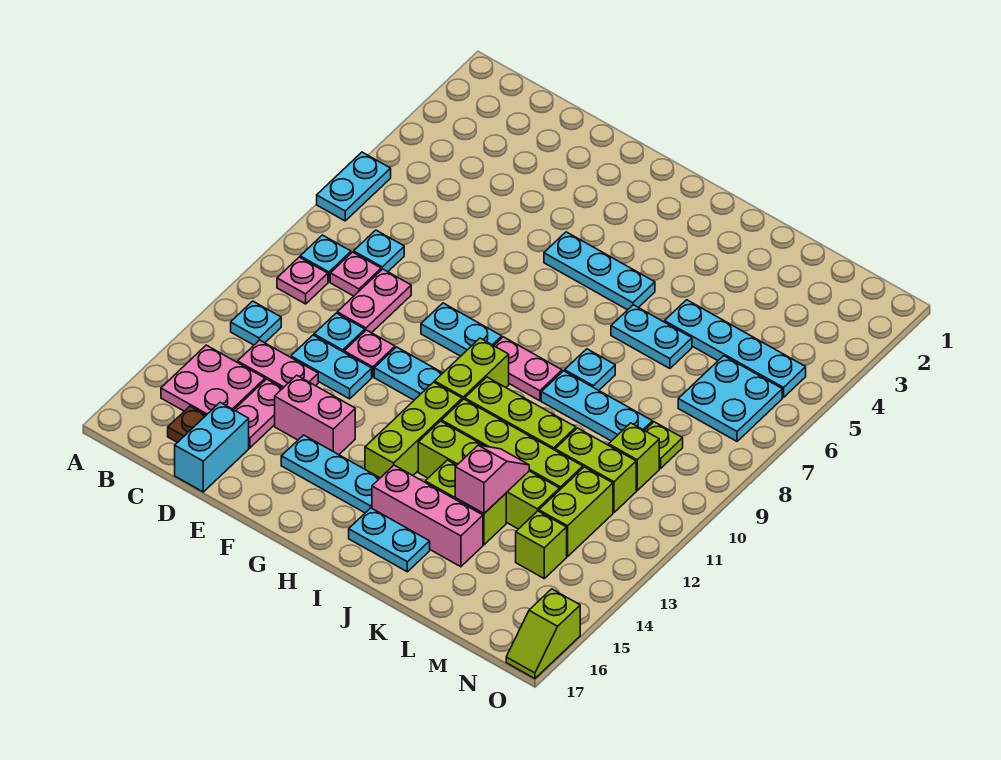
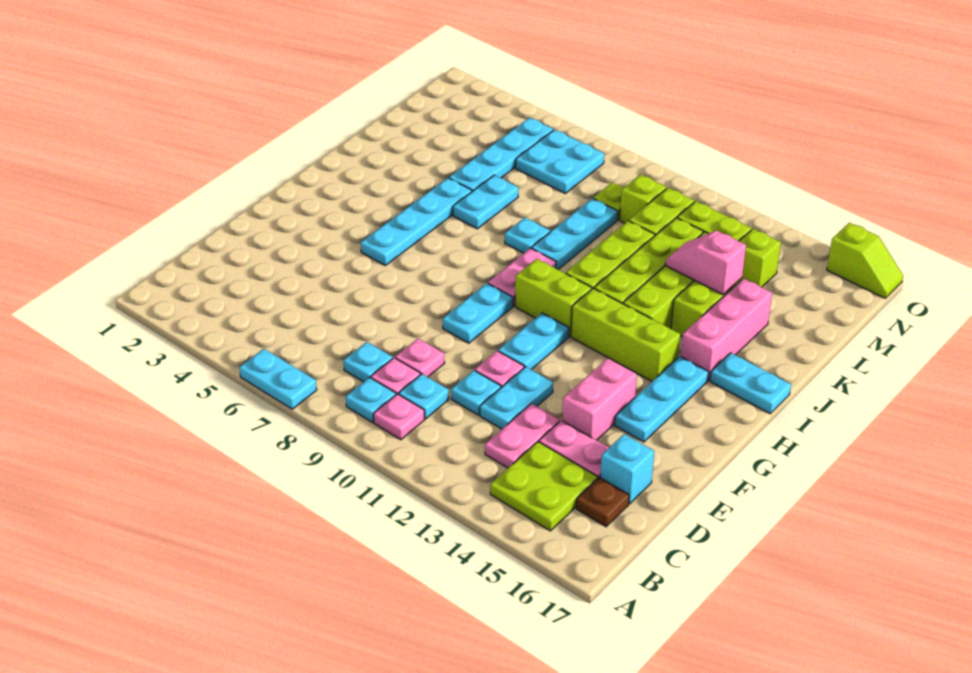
cyan plate B12 level 1 -> cyan plate C10 level 1
pink plate B14:C15 level 1 -> lime plate B14:C15 level 1
pink plate D9:D10 level 1 -> pink plate D9 level 1
cyan brick D16:D17 level 1 -> cyan brick D16 level 1
cyan plate G5:I5 level 1 -> cyan plate G5:J5 level 1
cyan plate I16:J16 level 1 -> cyan plate I16:I17 level 1

